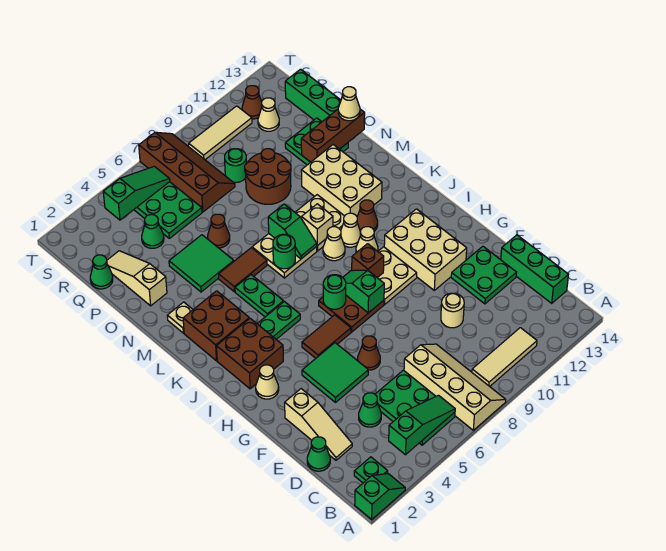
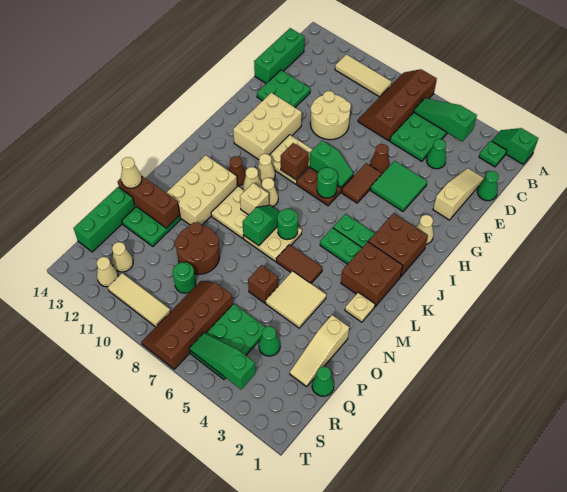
tan slope A7:D8 level 1 top 7 -> brown slope A7:D8 level 1 top 7
tan round brick E10 level 1 -> tan round brick E9:F10 level 1
brown tile H5:H6 level 1 -> brown tile G6:H6 level 1
green slope H8:I8 level 2 top H -> green slope H7:H8 level 2 top 8
green plate K5:L5 level 1 -> green plate K4:K5 level 1
green tile N4:O5 level 1 -> tan tile N4:O5 level 1
brown cone O6 level 1 -> brown brick O6 level 1
brown cone S12 level 1 -> tan cone S12 level 1

